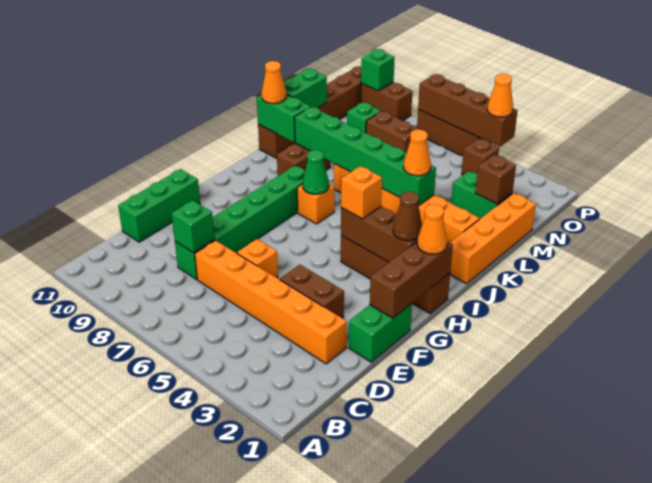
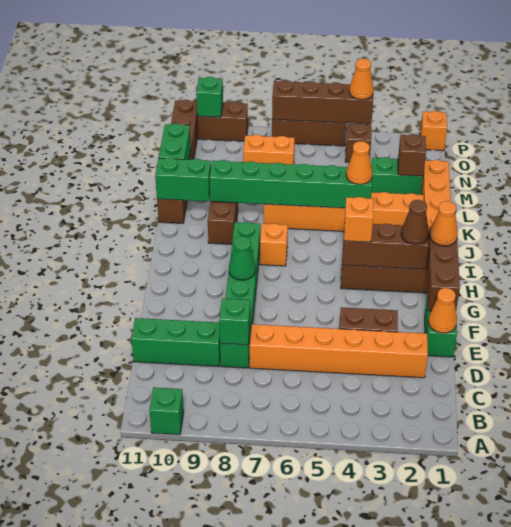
green brick D11:F11 level 1 -> green brick D9:D11 level 1
orange brick E6 level 1 -> orange brick P1 level 1
green cone I7 level 2 -> green cone G8 level 2
orange cone K11 level 3 -> orange cone E1 level 2
brown brick N7:N8 level 1 -> orange brick N7:N8 level 1
green brick N9 level 1 -> green brick A10 level 1

